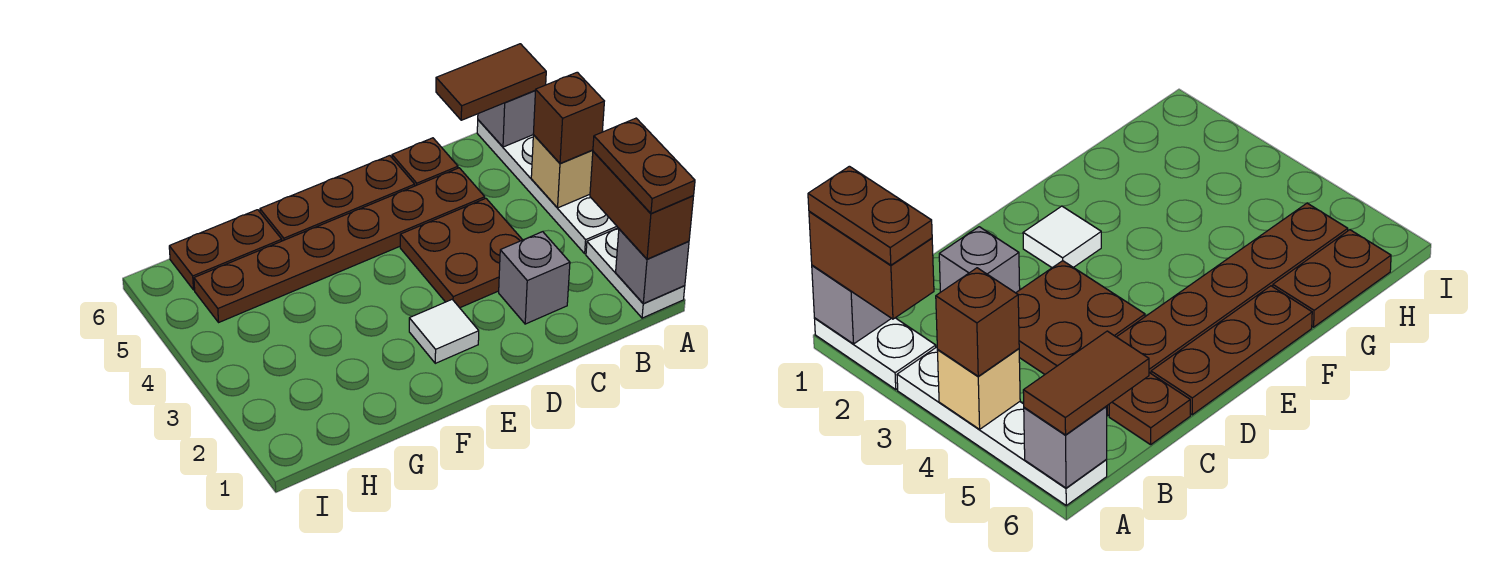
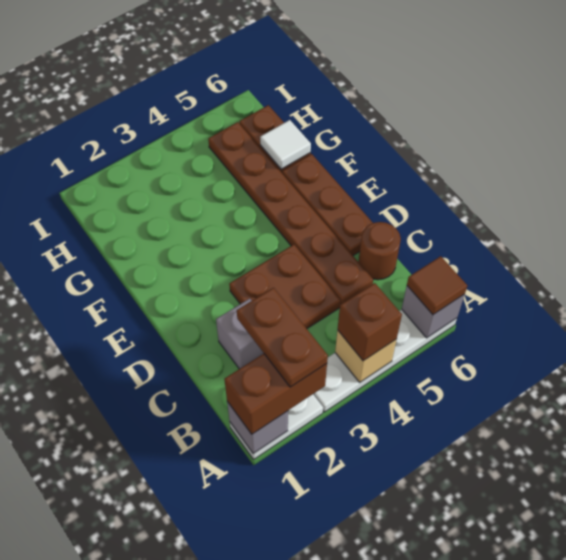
brown plate A1:A2 level 4 -> brown plate A2:B2 level 4
brown tile A6:B6 level 3 -> brown tile A6 level 3
brown plate C6 level 1 -> brown round brick C6 level 1
white tile E2 level 1 -> white tile G6 level 2

